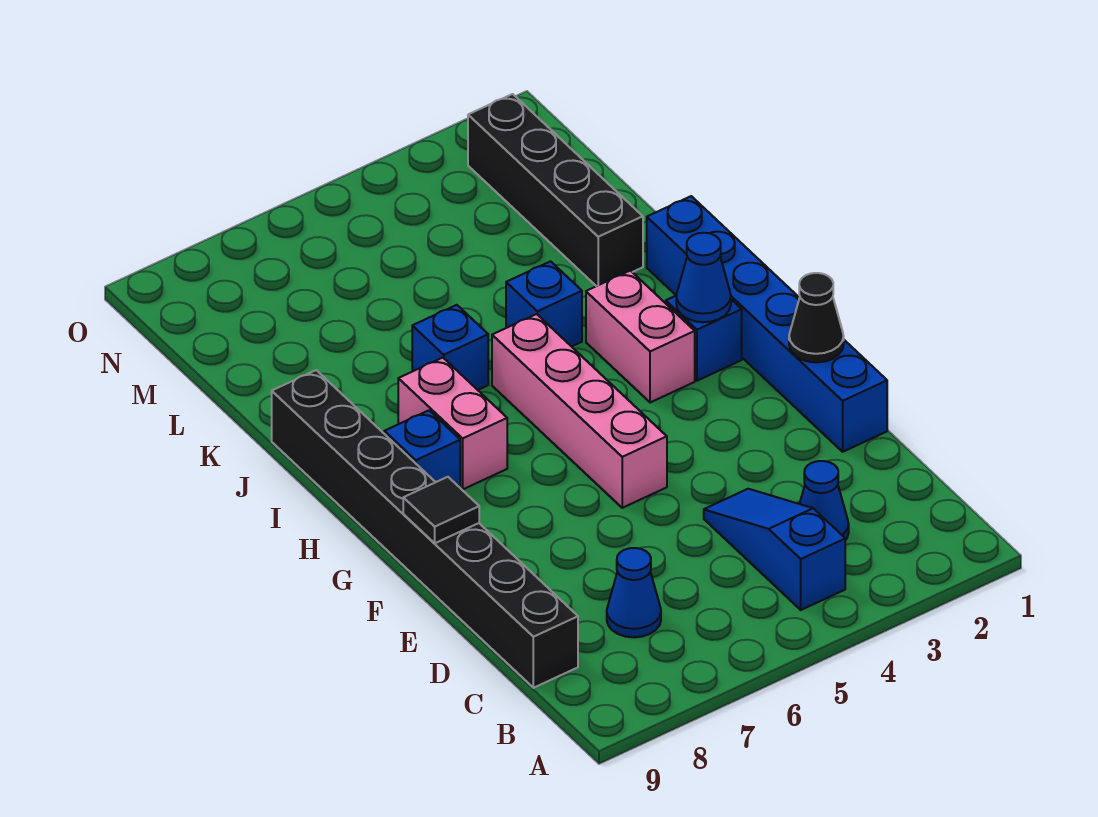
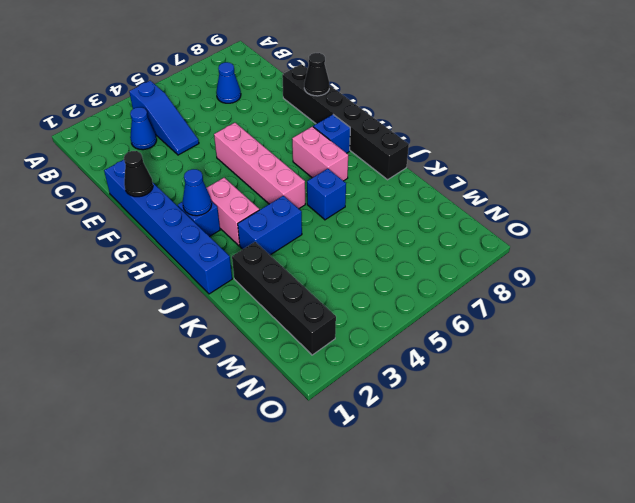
black brick C9:J9 level 1 -> black brick E9:J9 level 1
black tile F9 level 2 -> black cone F9 level 2
blue brick J4 level 1 -> blue brick J3:J4 level 1

